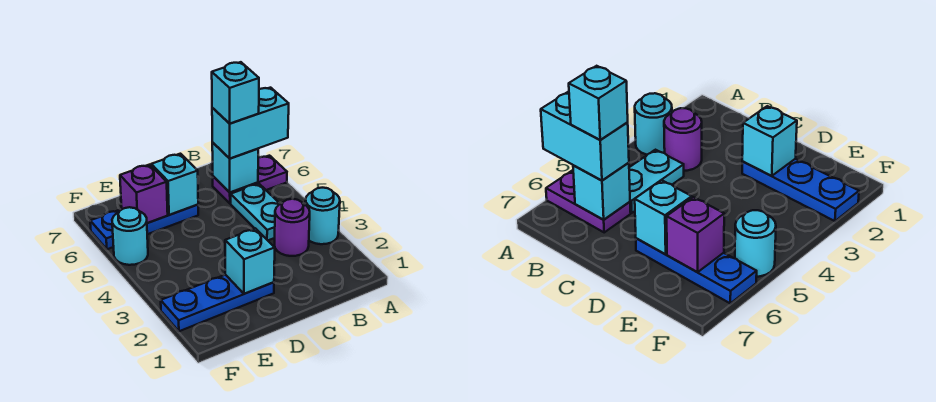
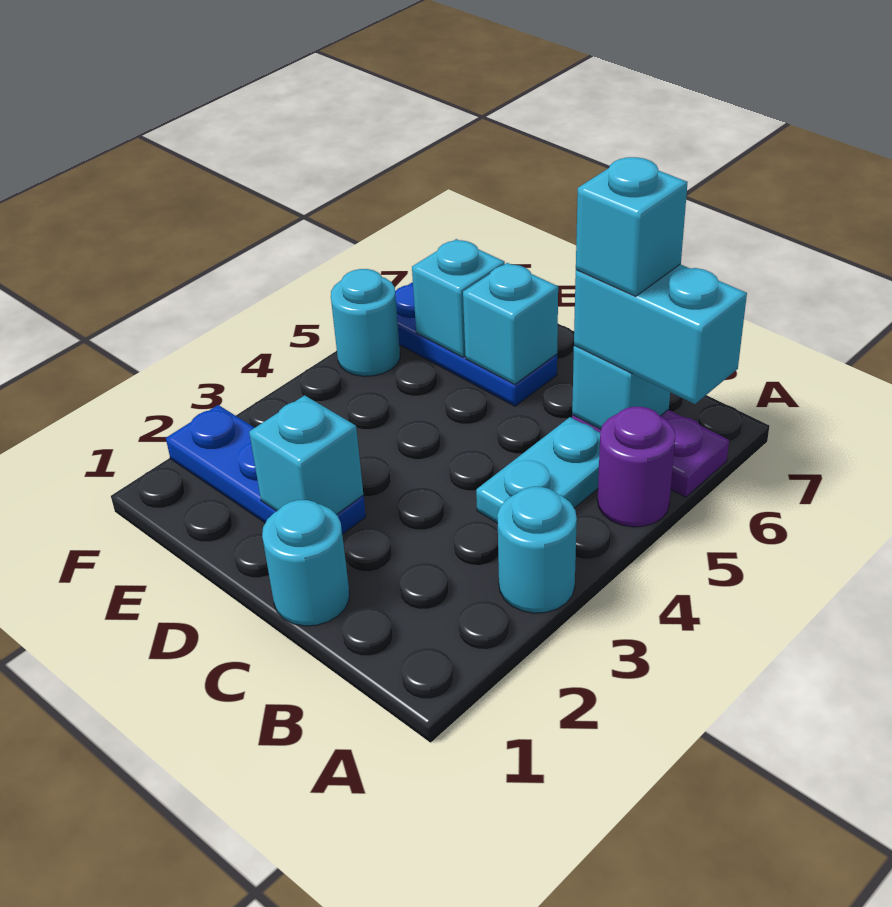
purple round brick B3 level 1 -> purple round brick A5 level 1
none -> cyan round brick C1 level 1
purple brick E6 level 2 -> cyan brick E6 level 2

